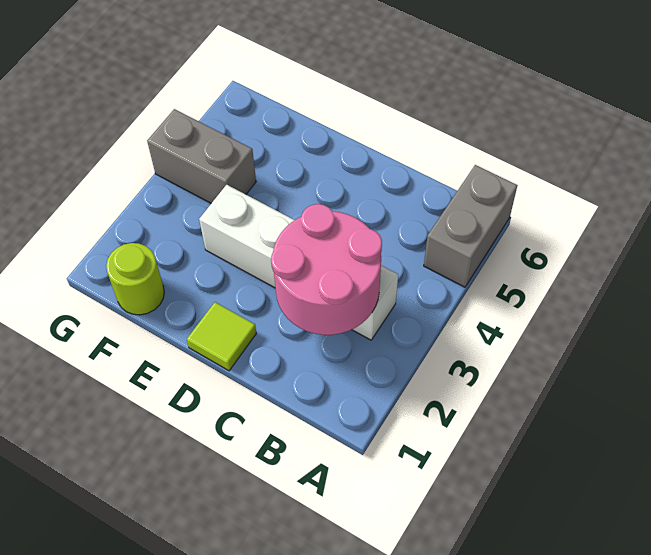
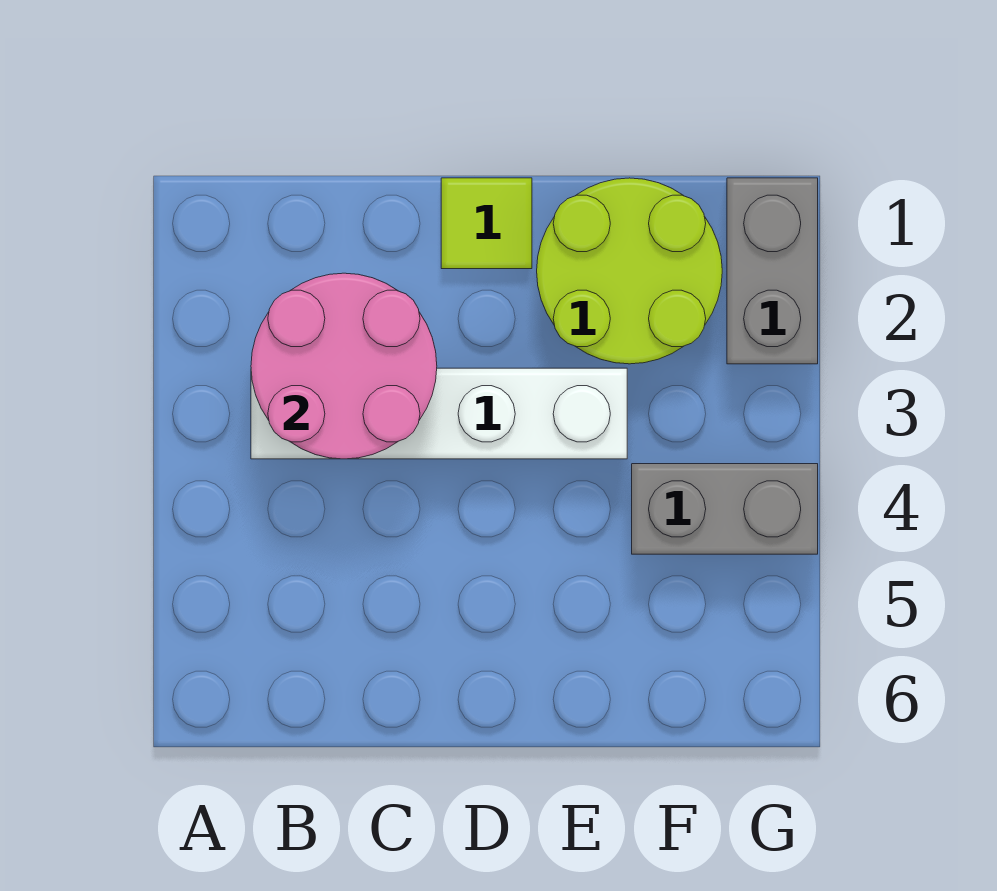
grey brick A5:A6 level 1 -> grey brick G1:G2 level 1
lime round brick F1 level 1 -> lime round brick E1:F2 level 1

